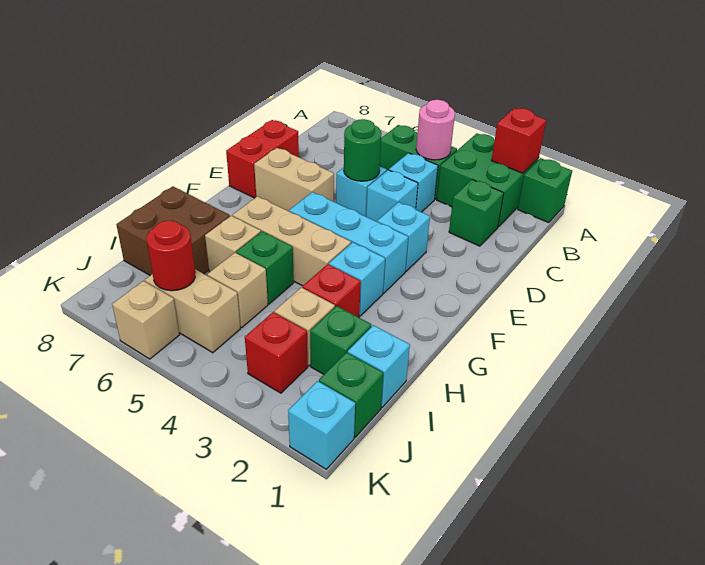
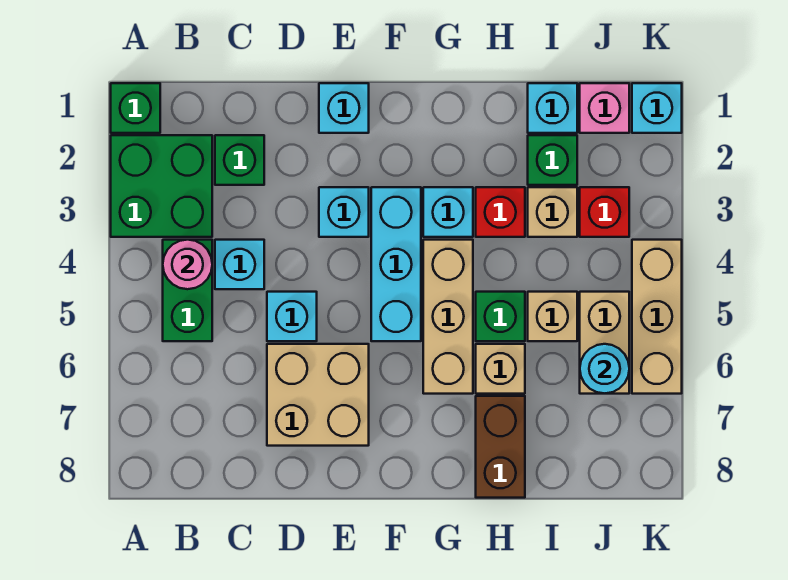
red brick A2 level 2 -> none
cyan brick D4 level 1 -> cyan brick E1 level 1
green round brick D5 level 2 -> none
red brick D8:E8 level 1 -> none
tan brick E6:E7 level 1 -> tan brick D6:E7 level 1
brown brick H7:I8 level 1 -> brown brick H7:H8 level 1
green brick J1 level 1 -> pink brick J1 level 1
red round brick J6 level 2 -> cyan round brick J6 level 2
tan brick K6 level 1 -> tan brick K4:K6 level 1

